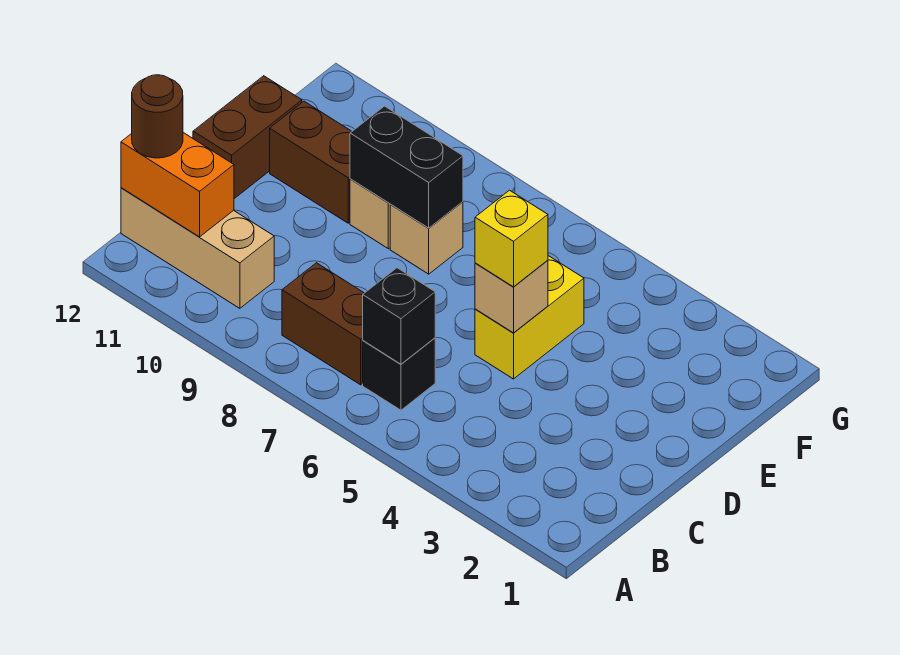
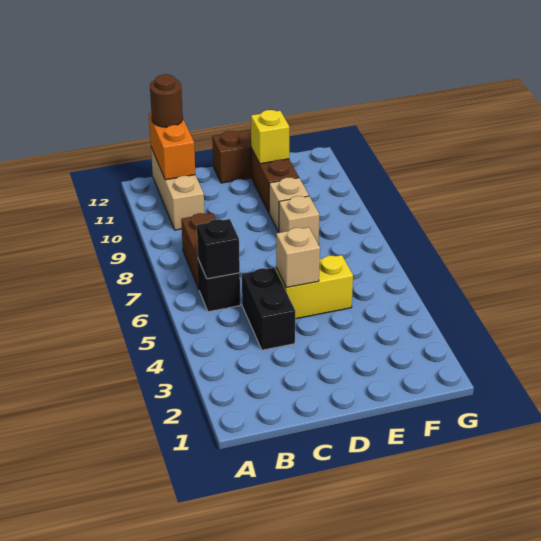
yellow brick D5 level 3 -> yellow brick E11 level 2
black brick E8:E9 level 2 -> black brick C4:C5 level 1

